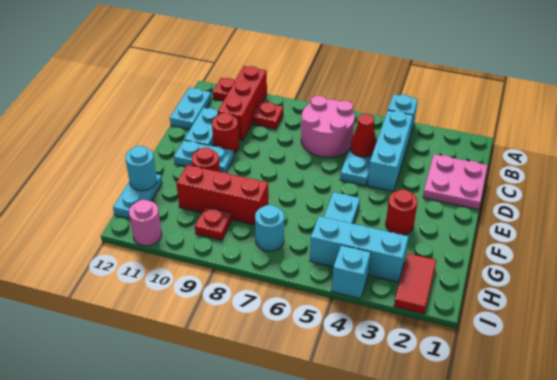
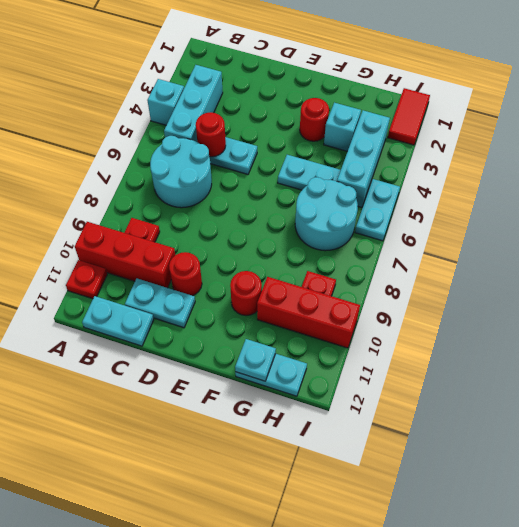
cyan brick B4:D4 level 1 -> cyan brick B3:B5 level 1
pink round brick B6:C7 level 1 -> cyan round brick B6:C7 level 1
pink plate C1:D2 level 1 -> none
red cone C5 level 2 -> red round brick C5 level 2
cyan plate E10:E11 level 1 -> cyan plate I5:I6 level 1
red brick G8:G10 level 1 -> red brick G10:I10 level 1
cyan round brick G12 level 2 -> cyan plate G12 level 2
red tile H2:I2 level 1 -> red tile I1:I2 level 1
cyan round brick H7 level 1 -> cyan round brick G6:H7 level 1
cyan brick I4 level 1 -> cyan brick G3 level 1
pink round brick I11 level 1 -> none

